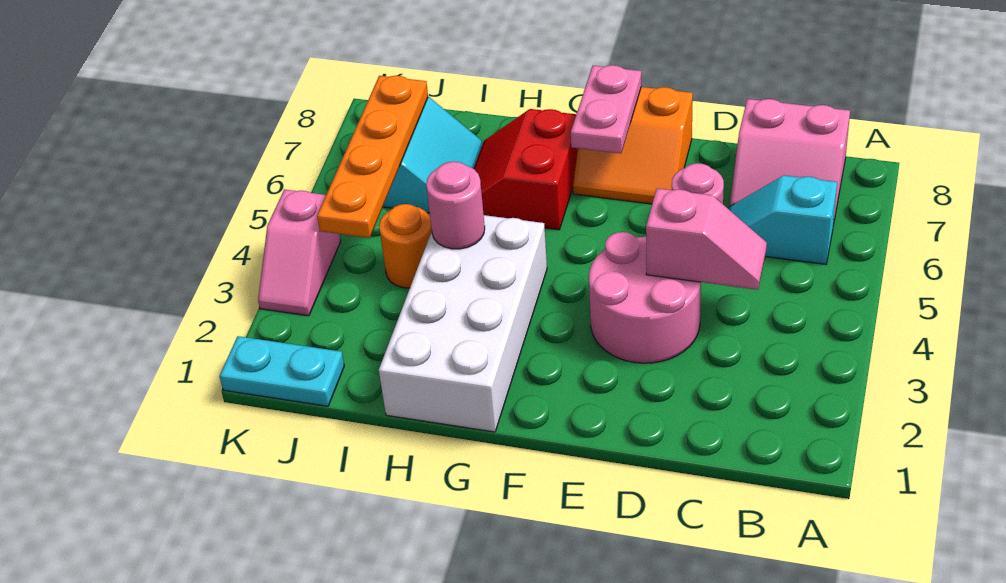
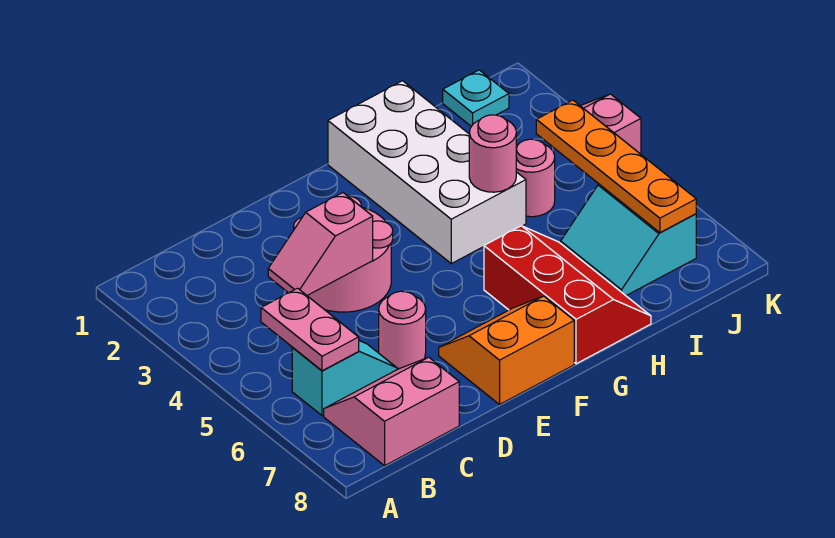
pink plate F7:F8 level 2 -> pink plate B5:B6 level 2
red slope G6:H7 level 1 top G -> red slope G6:H8 level 1 top G
orange round brick I4 level 1 -> pink round brick I4 level 1
cyan plate J1:K1 level 1 -> cyan plate J1 level 1

